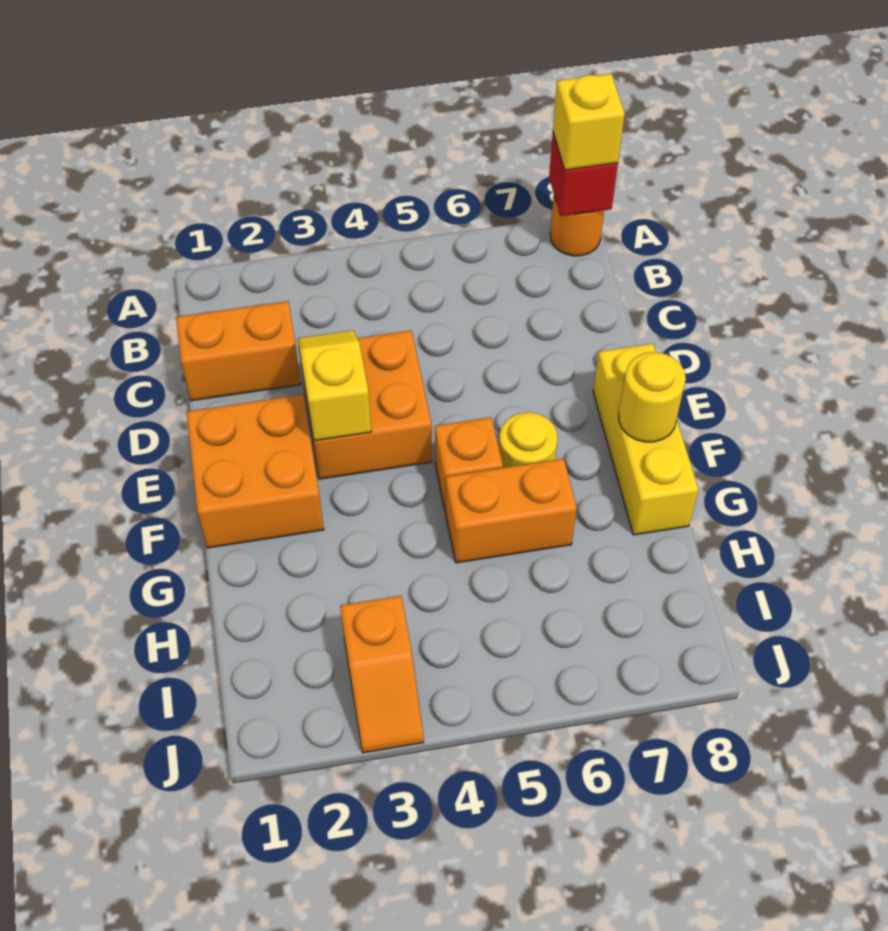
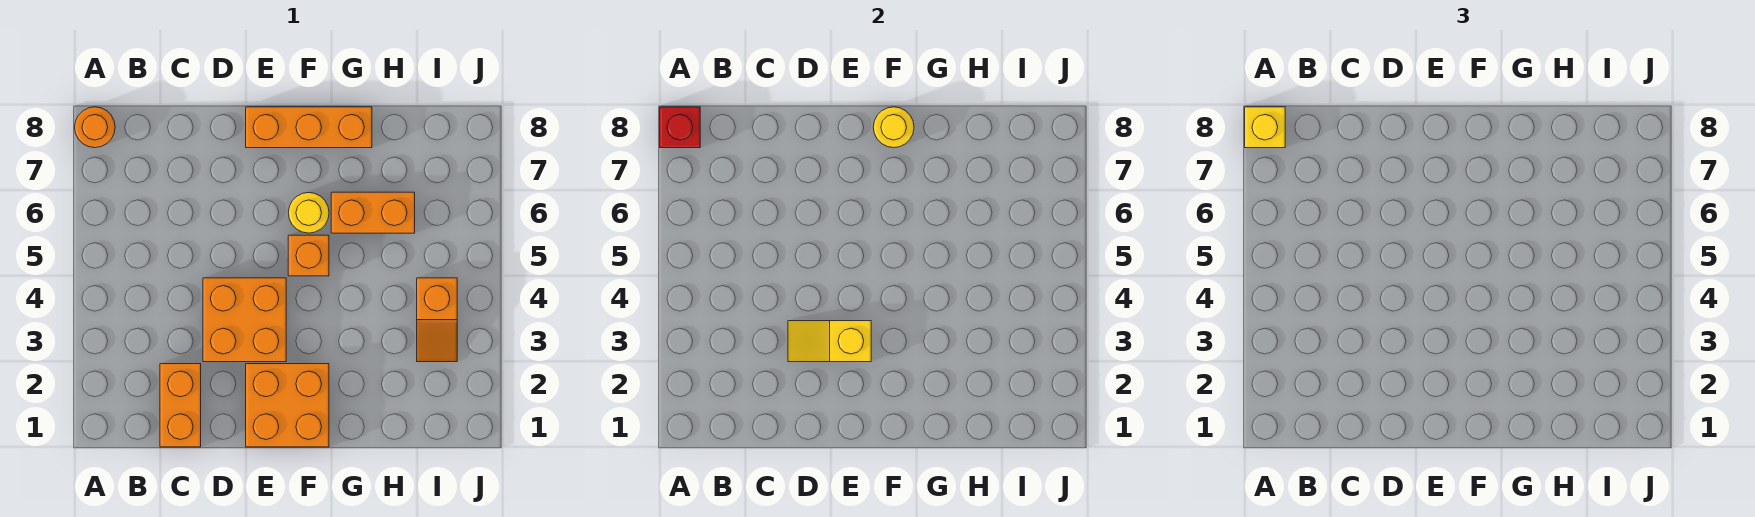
yellow brick E8:G8 level 1 -> orange brick E8:G8 level 1
orange brick G5:G6 level 1 -> orange brick G6:H6 level 1
orange slope I3:J3 level 1 top I -> orange slope I3:I4 level 1 top 4

